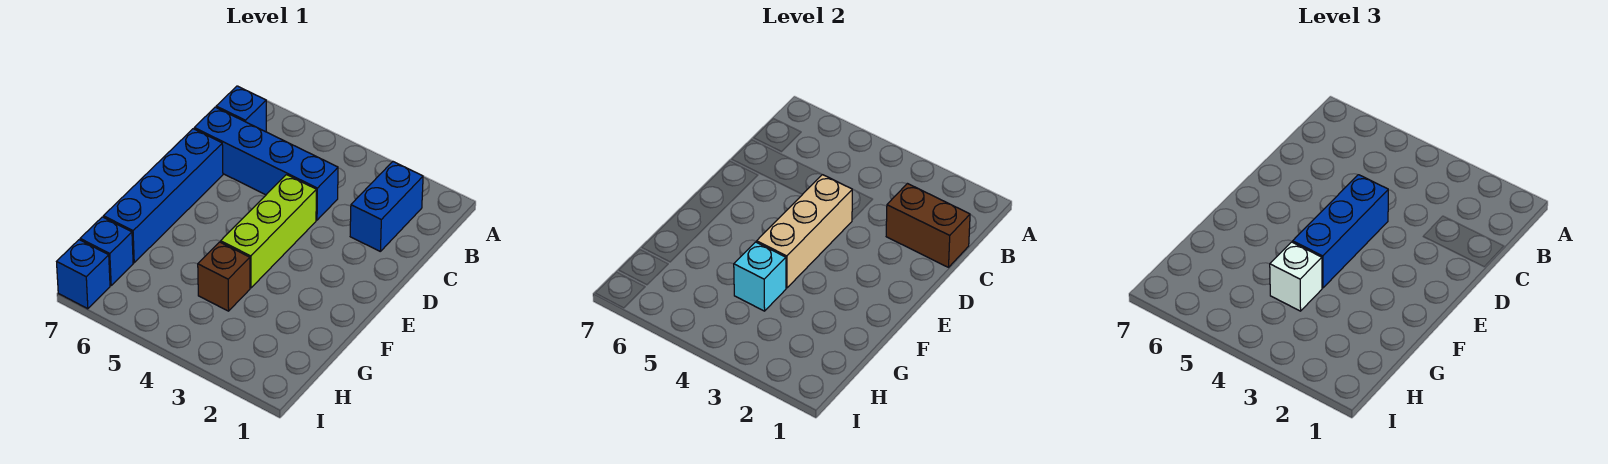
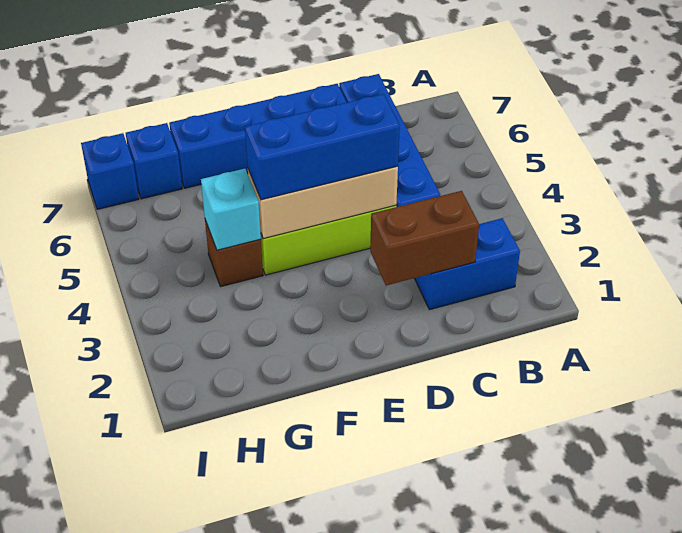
blue brick B7 level 1 -> none
brown brick C1:C2 level 2 -> brown brick C2:D2 level 2
white brick G4 level 3 -> none

